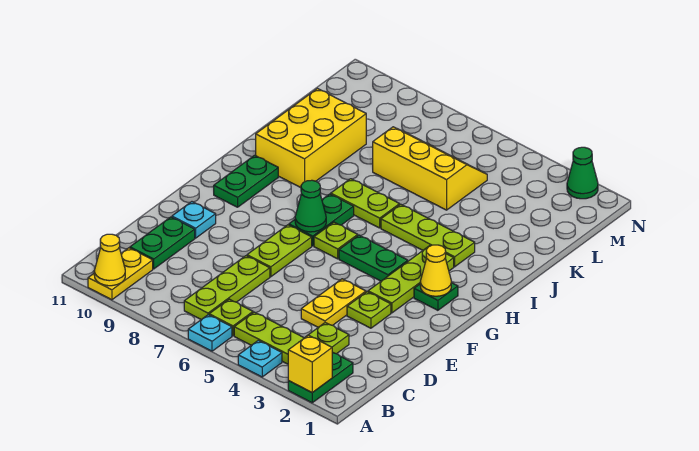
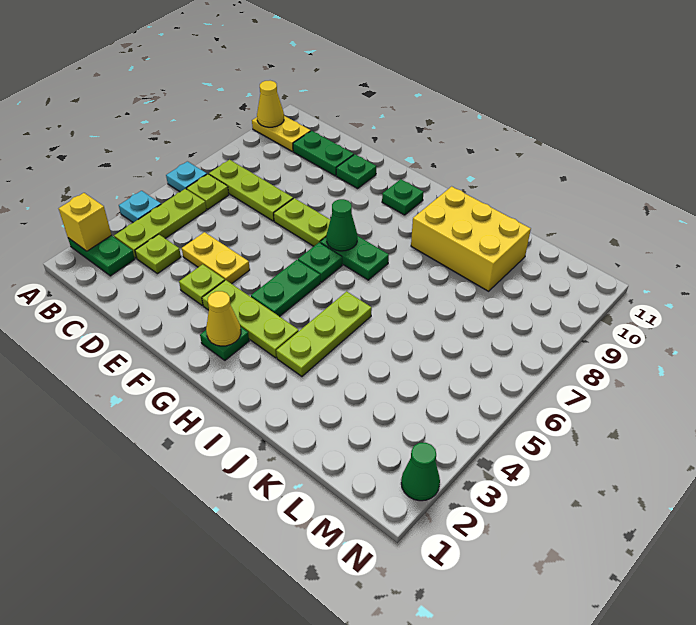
cyan plate E10 level 1 -> green plate E10 level 1
lime plate G6 level 1 -> green plate G6 level 1
green plate G10:H10 level 1 -> green plate G10 level 1
lime plate I6:I7 level 1 -> none
yellow slope K5:L7 level 1 top K -> none

